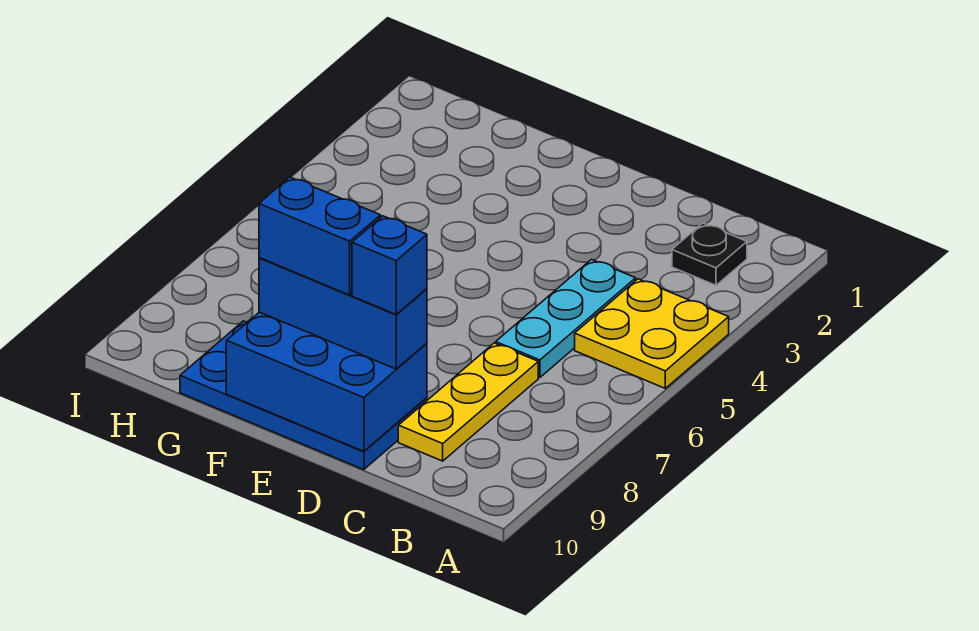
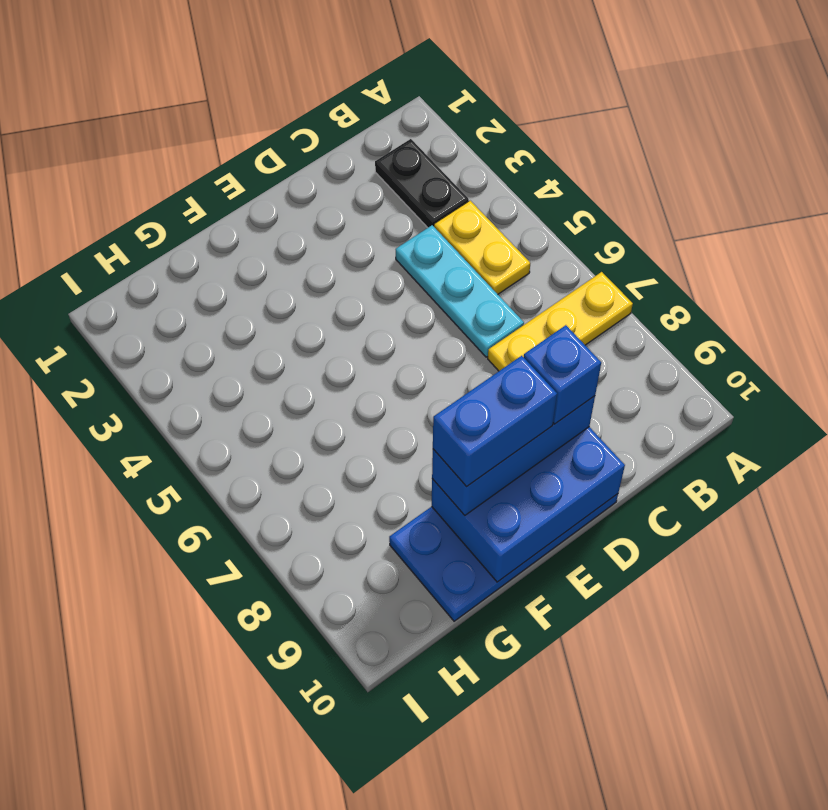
yellow plate A4:B5 level 1 -> yellow plate B4:B5 level 1
black plate B2 level 1 -> black plate B2:B3 level 1
yellow plate C7:C9 level 1 -> yellow plate A7:C7 level 1

